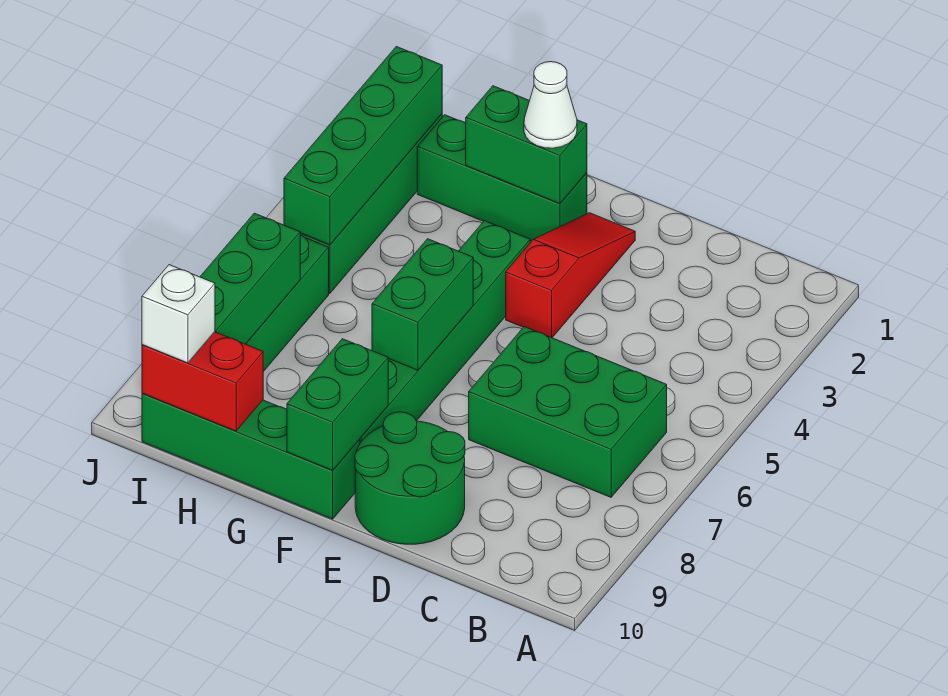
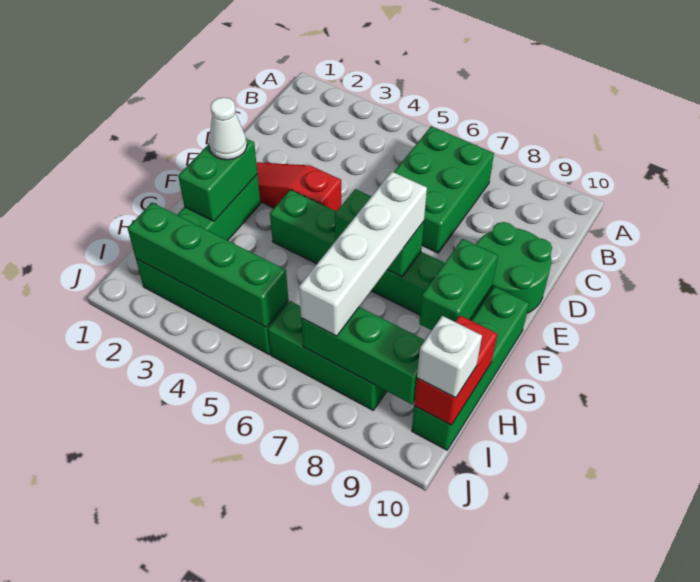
none -> white brick F7:I7 level 3
green brick F9:F10 level 2 -> green brick F9:G9 level 2

